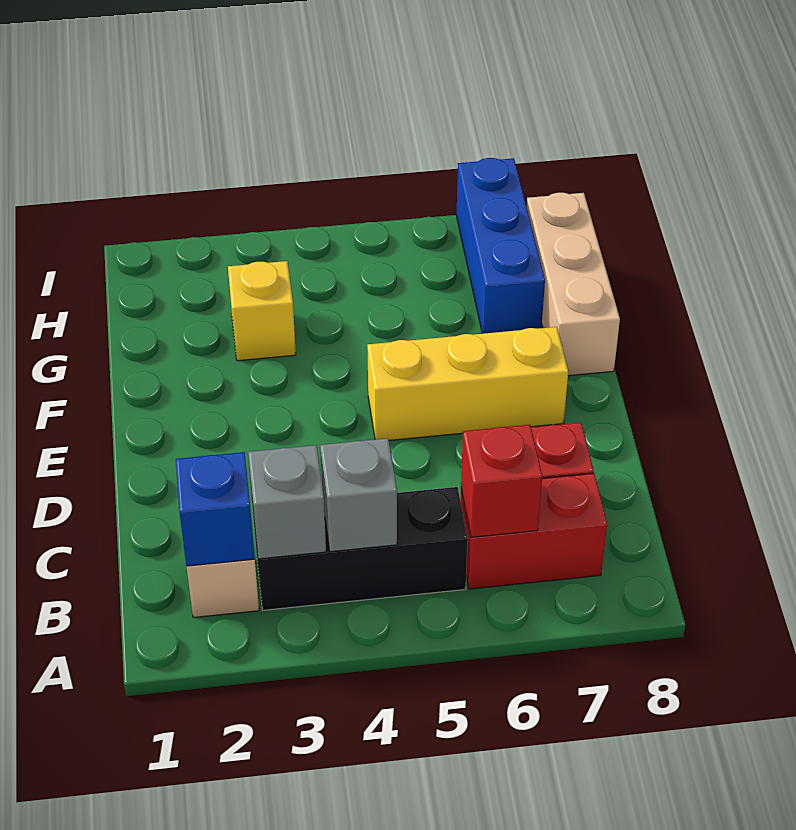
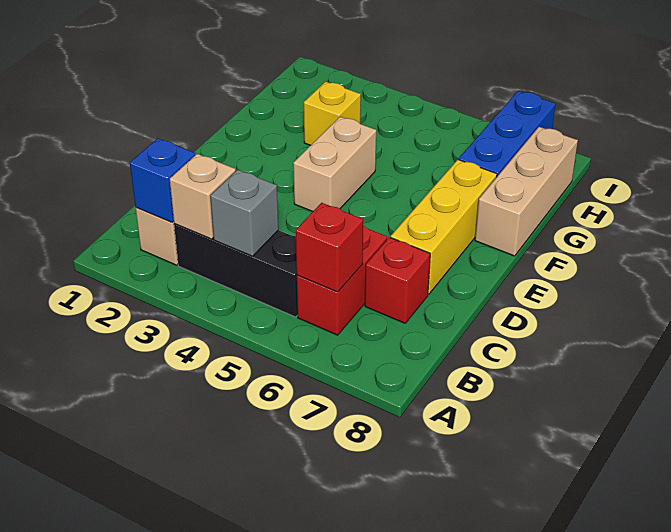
grey brick B3 level 2 -> tan brick B3 level 2
red brick B6:B7 level 1 -> red brick B6:C6 level 1
none -> tan brick E4:F4 level 1
yellow brick E5:E7 level 1 -> yellow brick D7:F7 level 1

